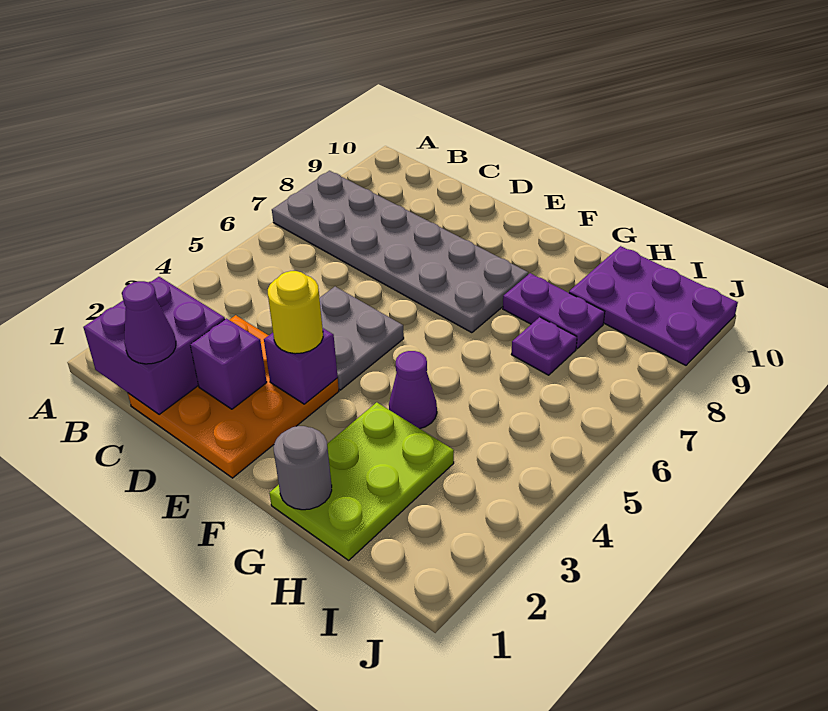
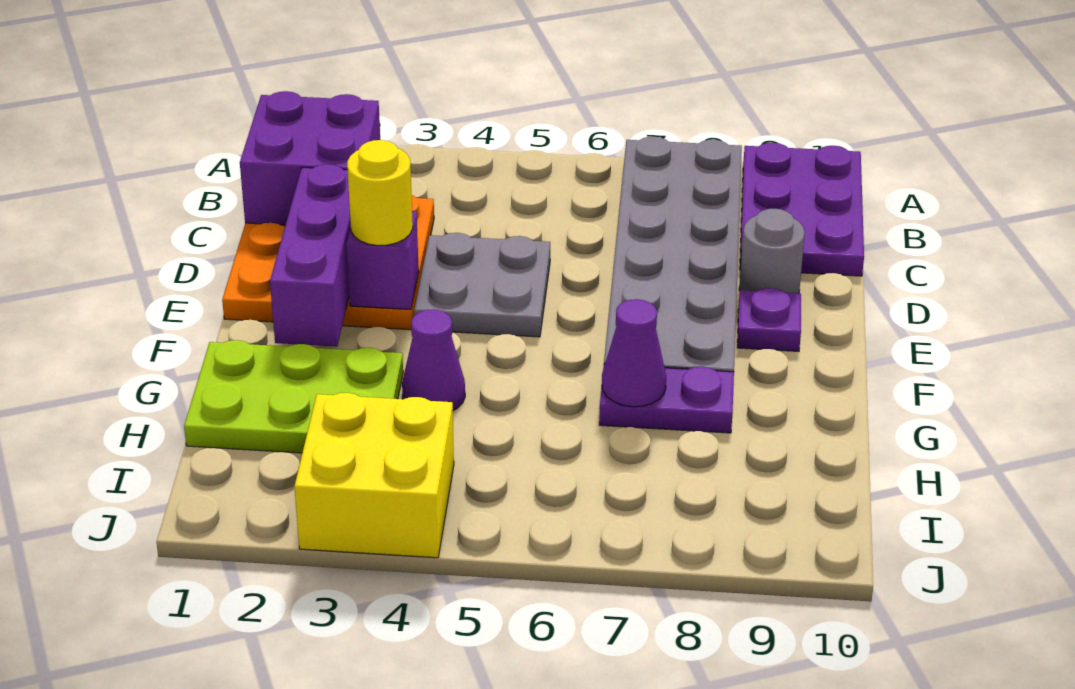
purple cone C1 level 3 -> purple cone G7 level 2
purple brick D2 level 2 -> purple brick D2:F2 level 2
grey round brick G1 level 2 -> grey round brick D9 level 1
purple plate G8:H8 level 1 -> purple plate G7:G8 level 1
purple plate H7 level 1 -> purple plate E9 level 1
purple plate H9:J10 level 1 -> purple plate A9:C10 level 1
none -> yellow brick I3:J4 level 1

